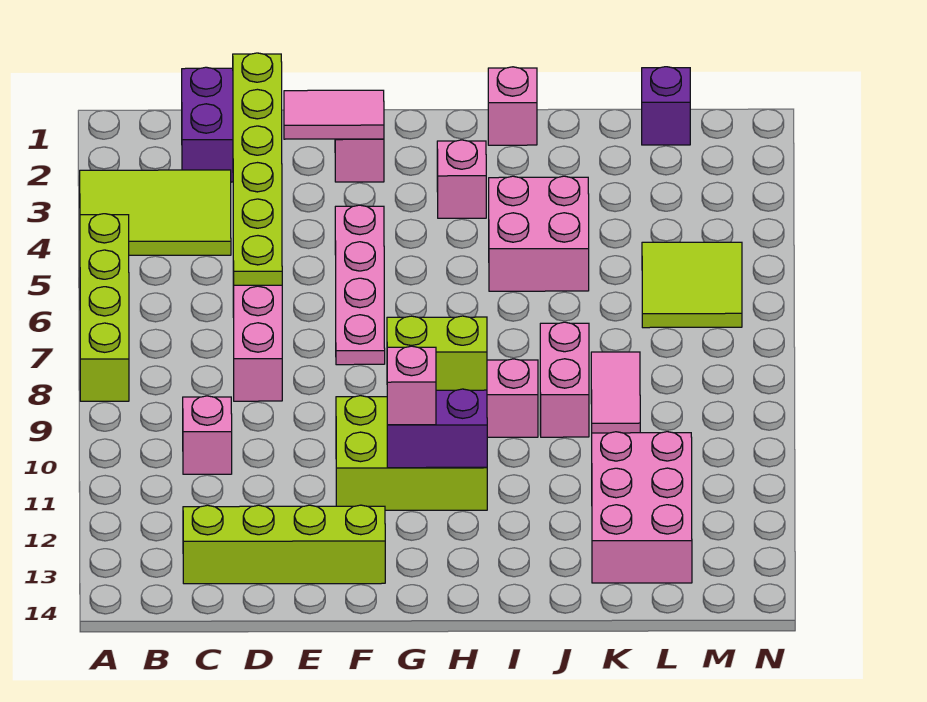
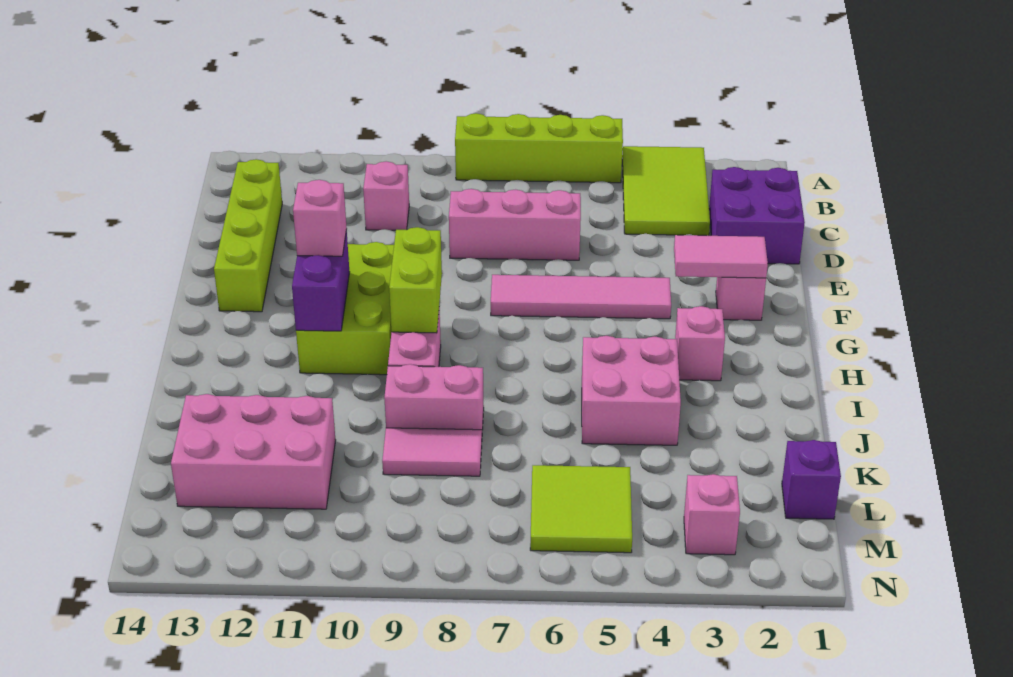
lime plate D1:D6 level 2 -> none
pink tile E2:F2 level 2 -> pink tile F2:F3 level 2
pink plate F4:F7 level 1 -> pink tile F4:F7 level 1
pink brick I1 level 1 -> pink brick M3 level 1

